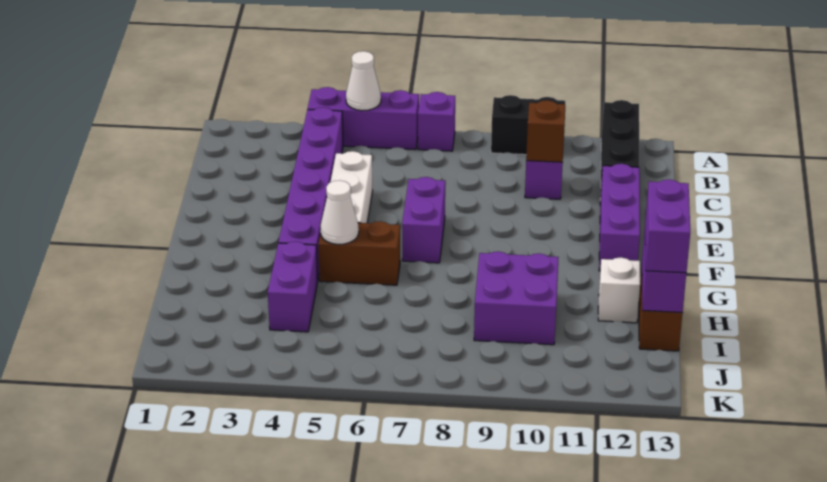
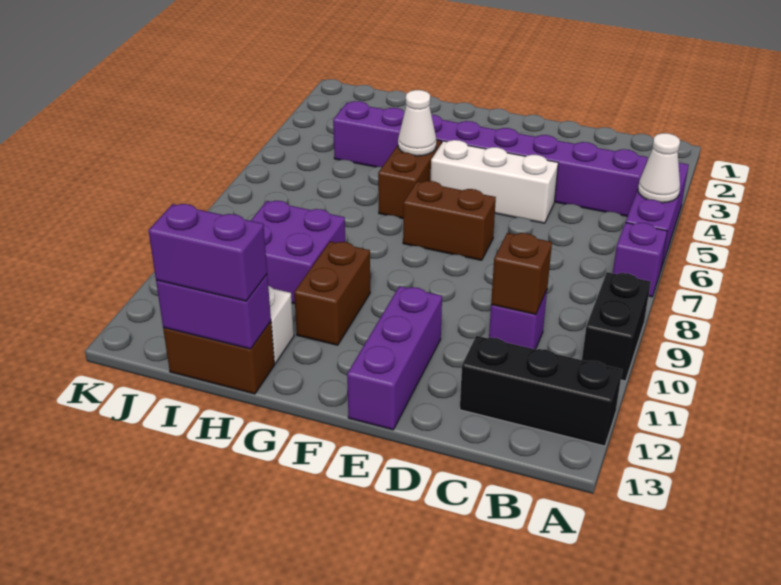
purple brick D12:F12 level 1 -> purple brick E11:E13 level 1
purple brick E7:F7 level 1 -> brown brick E7:F7 level 1
none -> brown brick G10:G11 level 1

